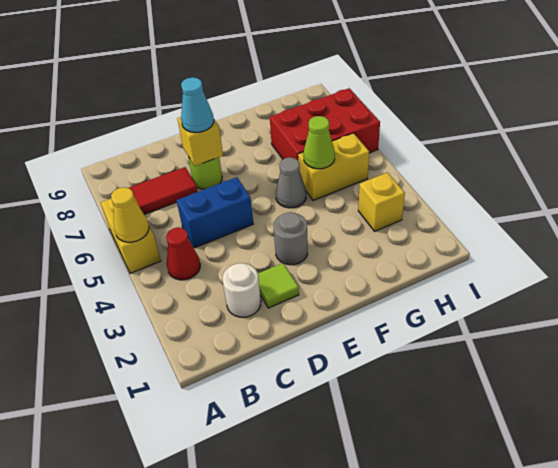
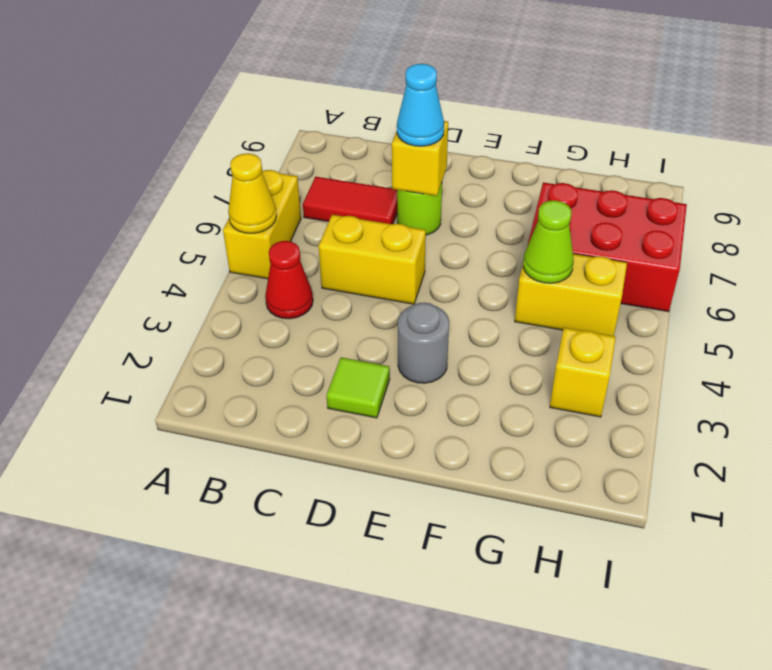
white round brick C2 level 1 -> none
blue brick C5:D5 level 1 -> yellow brick C5:D5 level 1
grey cone F5 level 1 -> none

